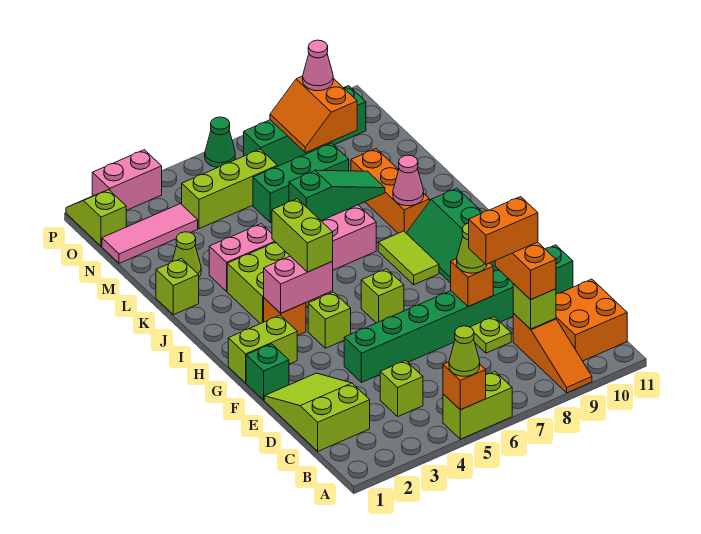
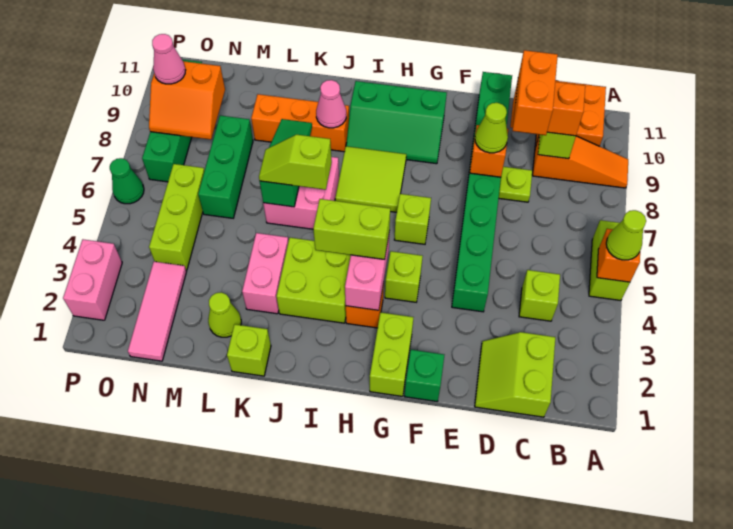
lime slope C1:E2 level 1 top C -> lime slope C1:D2 level 1 top C
lime tile H8:I8 level 1 -> lime tile H7:I8 level 1
lime slope O1:P1 level 1 top O -> lime slope J6:K6 level 3 top J

